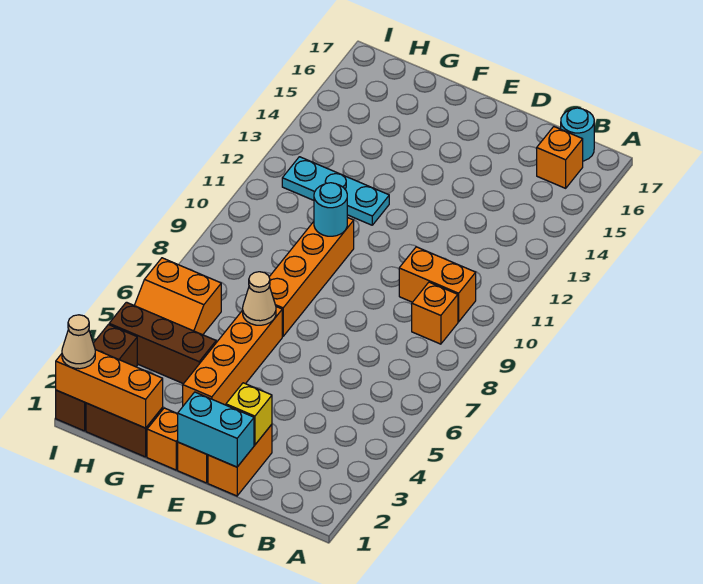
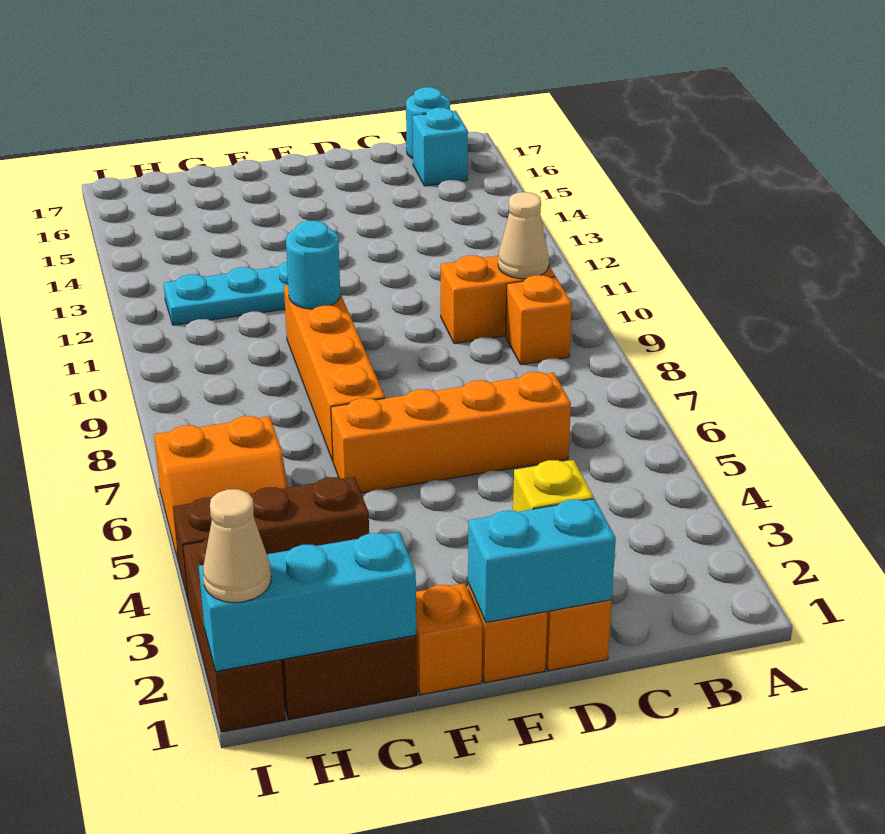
orange brick B16 level 1 -> cyan brick B16 level 1
orange brick F3:F6 level 1 -> orange brick C6:F6 level 1
tan cone F6 level 2 -> tan cone B10 level 2
orange brick G1:I1 level 2 -> cyan brick G1:I1 level 2

